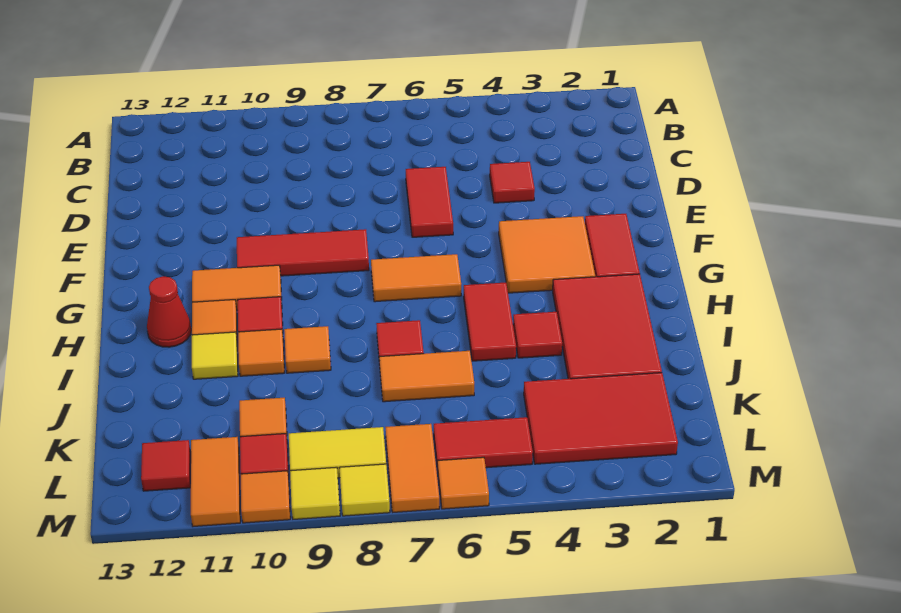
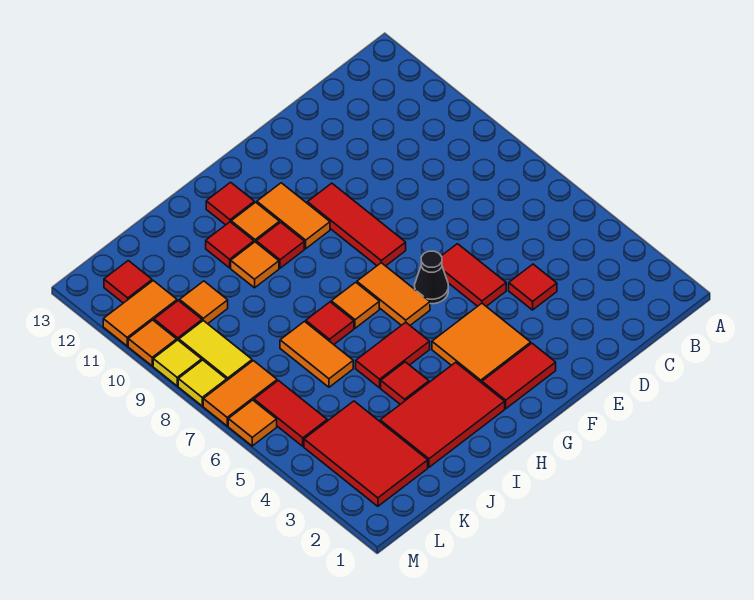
red tile D6:E6 level 1 -> red tile E5:E6 level 1
none -> black cone F6 level 1
red cone H12 level 1 -> red tile H12 level 1
orange tile I9 level 1 -> orange tile H7 level 1
yellow tile I11 level 1 -> red tile I11 level 1

